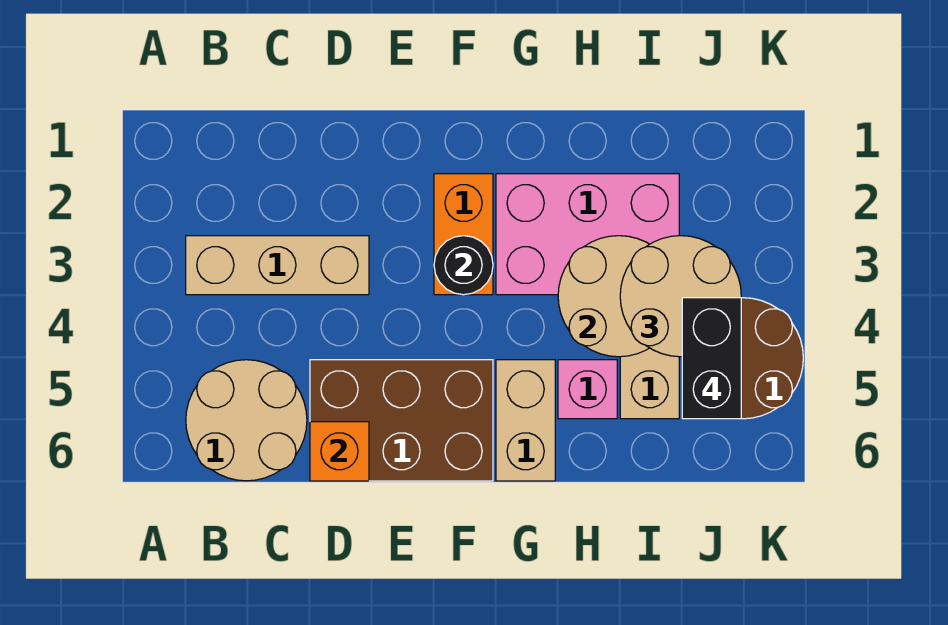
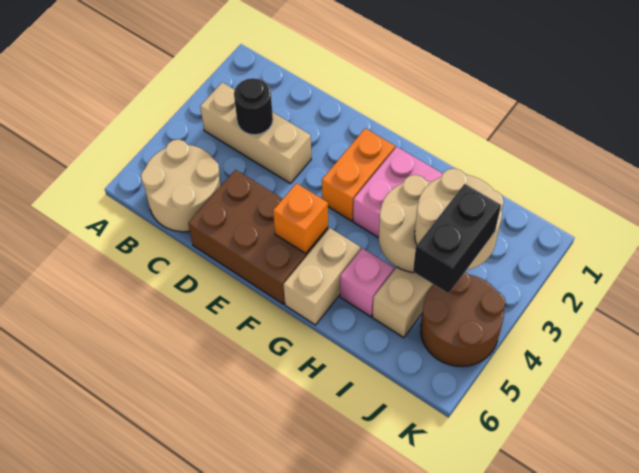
orange brick D6 level 2 -> orange brick F5 level 2
black round brick F3 level 2 -> black round brick C3 level 2

